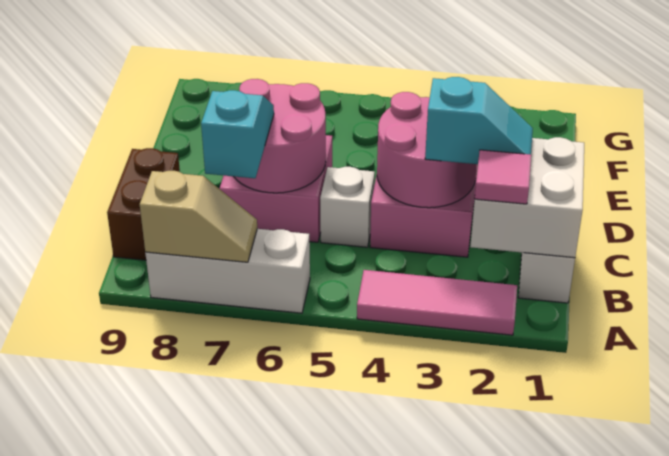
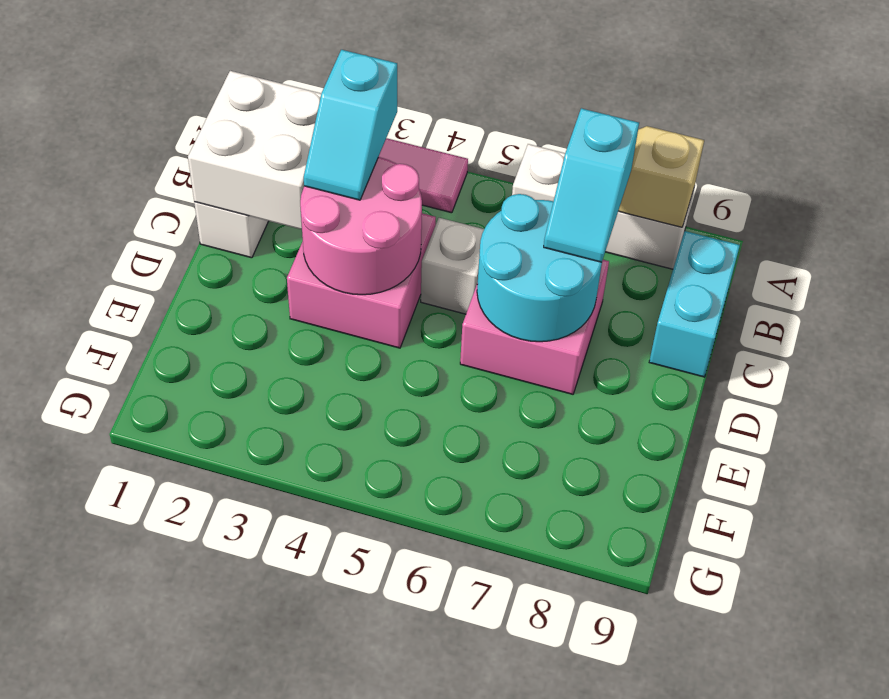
pink tile B2 level 3 -> none
brown brick B9:C9 level 1 -> cyan brick B9:C9 level 1
cyan slope C2:C3 level 3 top 3 -> cyan slope B3:C3 level 3 top B
pink round brick C6:D7 level 2 -> cyan round brick C6:D7 level 2

